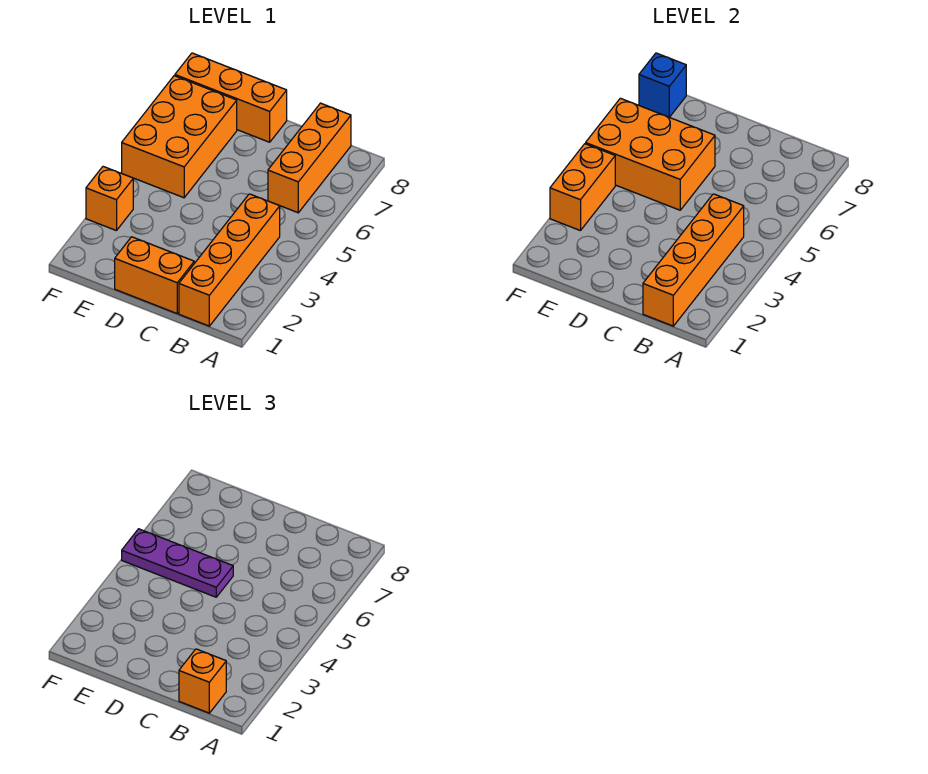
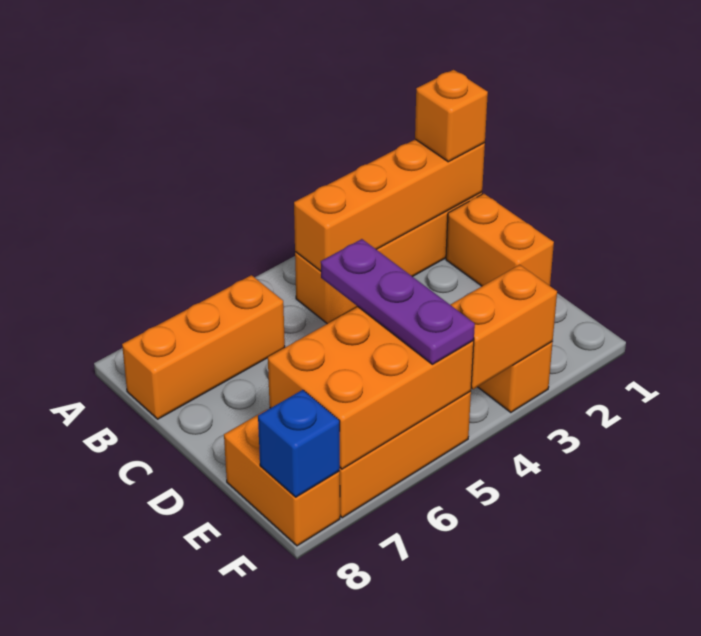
orange brick D5:F6 level 2 -> orange brick E5:F7 level 2
orange brick D8:F8 level 1 -> orange brick E8:F8 level 1

